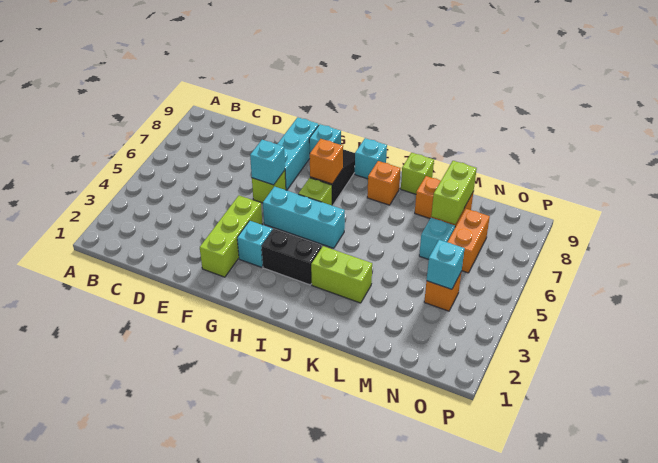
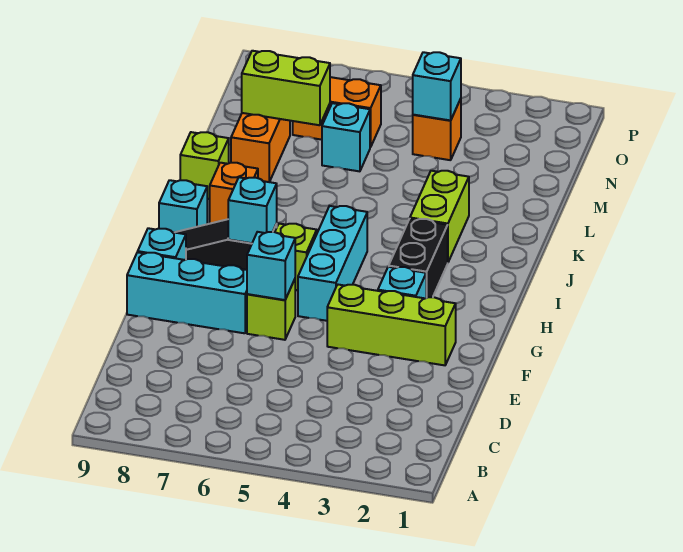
orange brick H7 level 2 -> cyan brick H7 level 2

